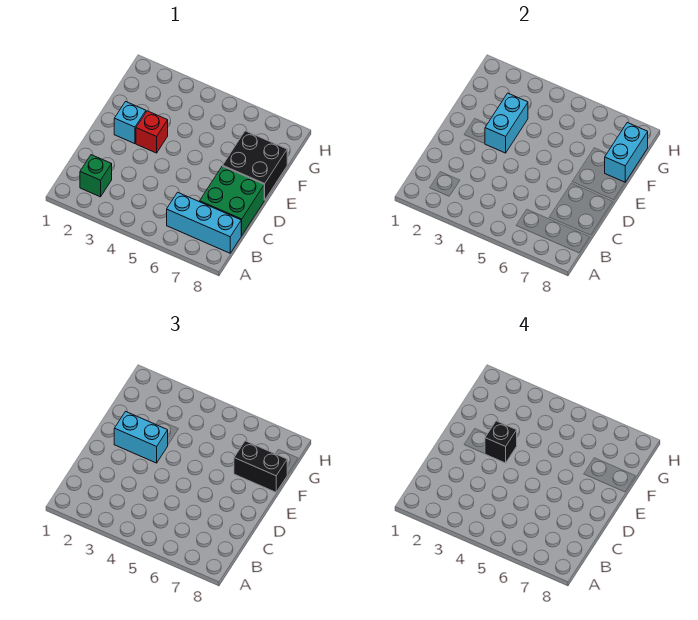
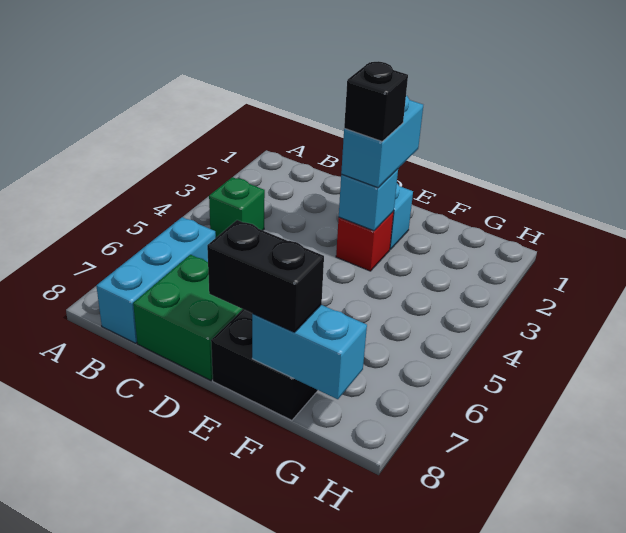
green brick B2 level 1 -> green brick B4 level 1
cyan brick E3:F3 level 2 -> cyan brick E3 level 2
black brick F7:F8 level 3 -> black brick E8:F8 level 3

